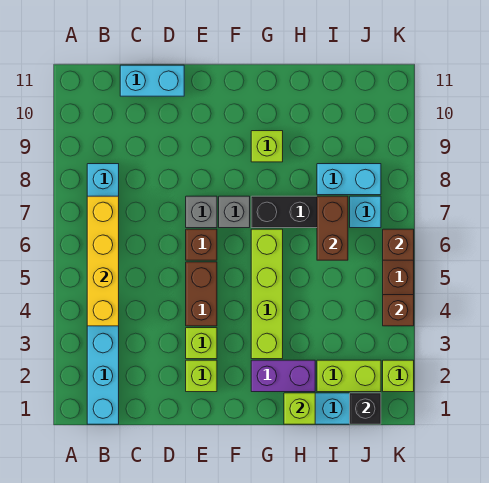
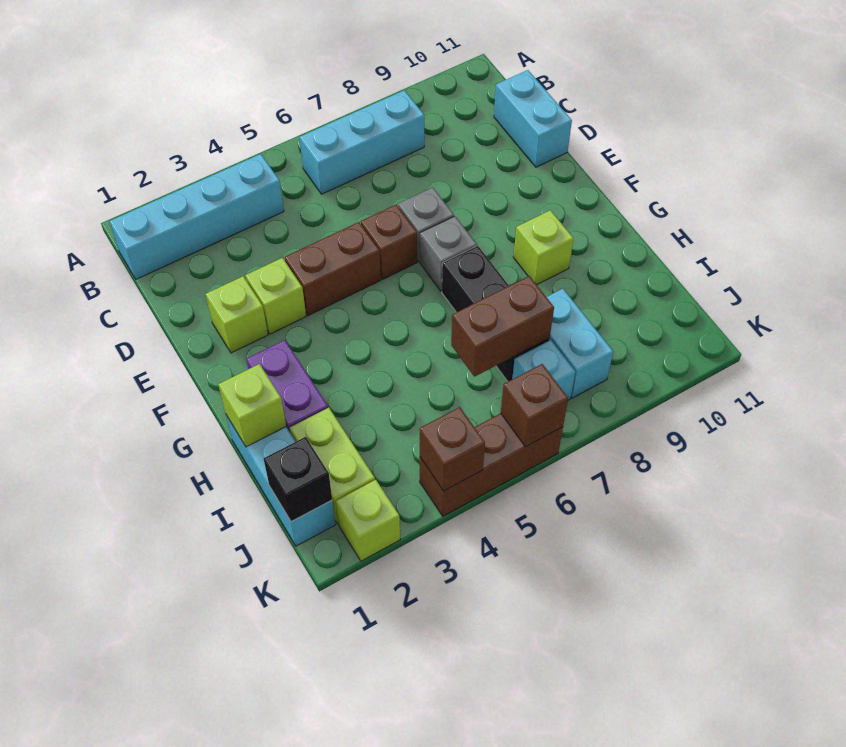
yellow brick B4:B7 level 2 -> none
lime brick G3:G6 level 1 -> none

